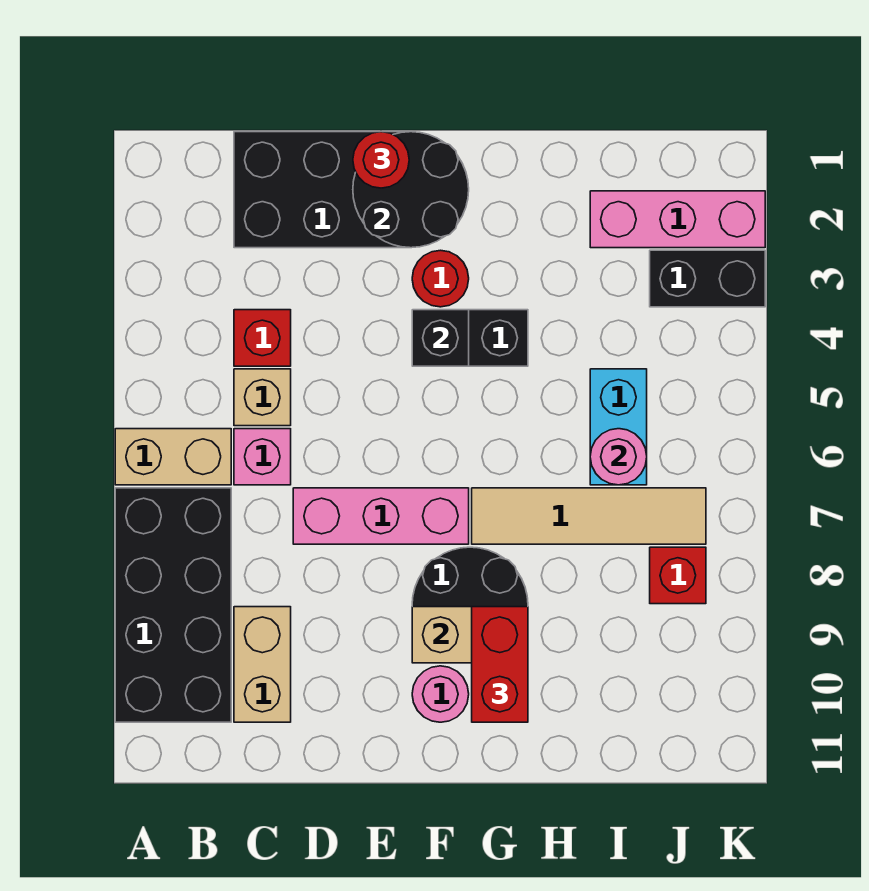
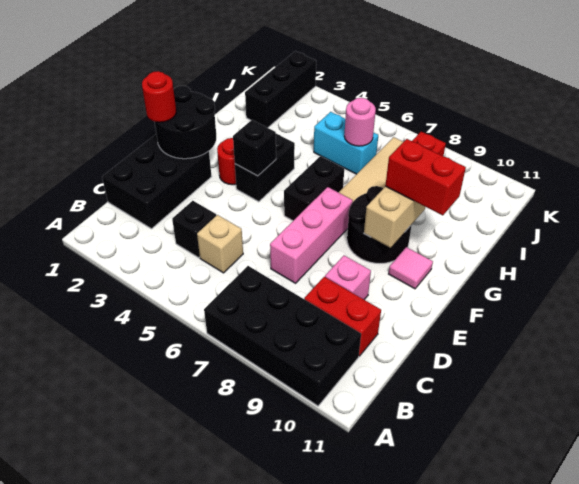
tan brick A6:B6 level 1 -> none
red brick C4 level 1 -> black brick C4 level 1
pink brick C6 level 1 -> pink brick D9 level 1
tan brick C9:C10 level 1 -> red brick C9:C10 level 1
pink round brick F10 level 1 -> pink tile F10 level 1
pink brick I2:K2 level 1 -> black brick I2:K2 level 1
black brick J3:K3 level 1 -> black brick F6:G6 level 1

